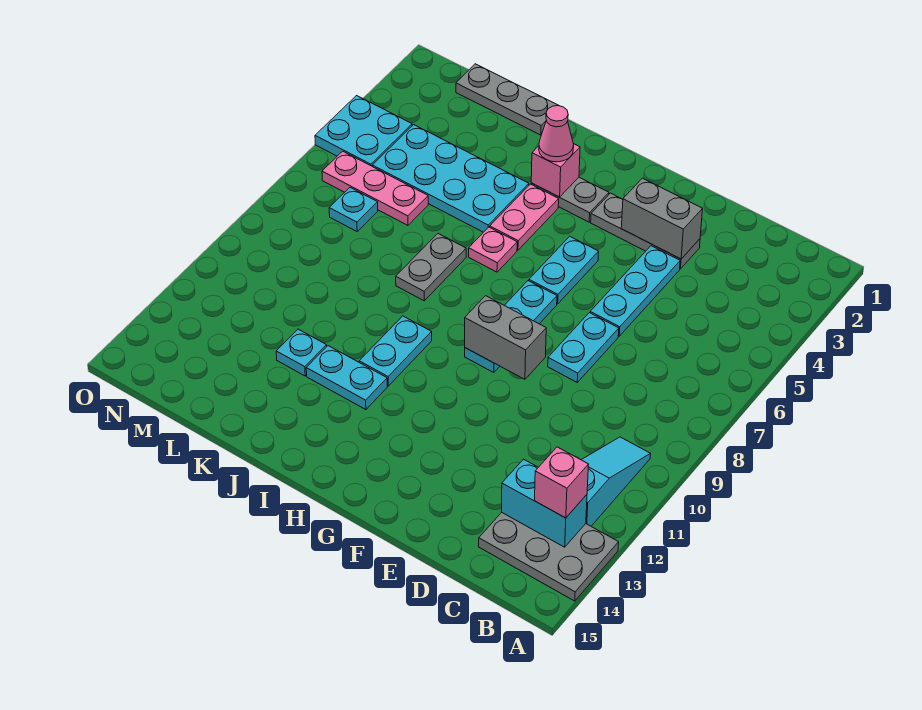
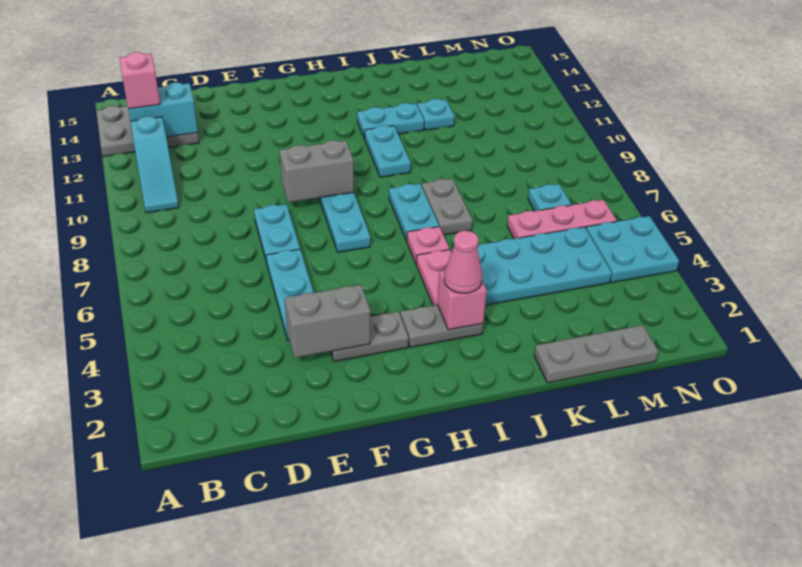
grey plate E3:G3 level 1 -> grey plate F3:G3 level 1
cyan plate G5:G6 level 1 -> cyan plate I7:I8 level 1

